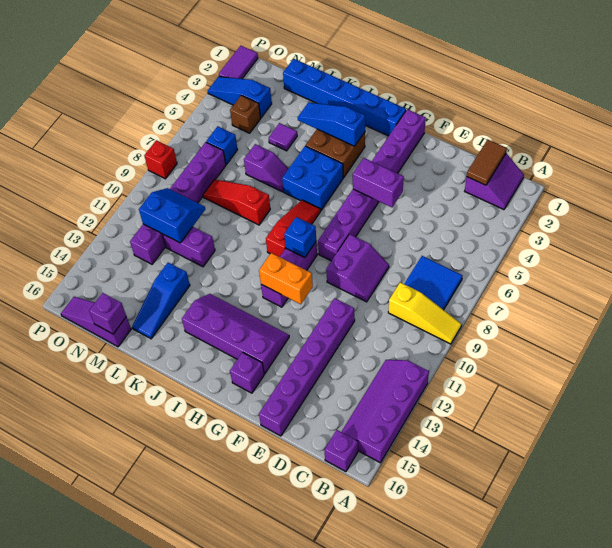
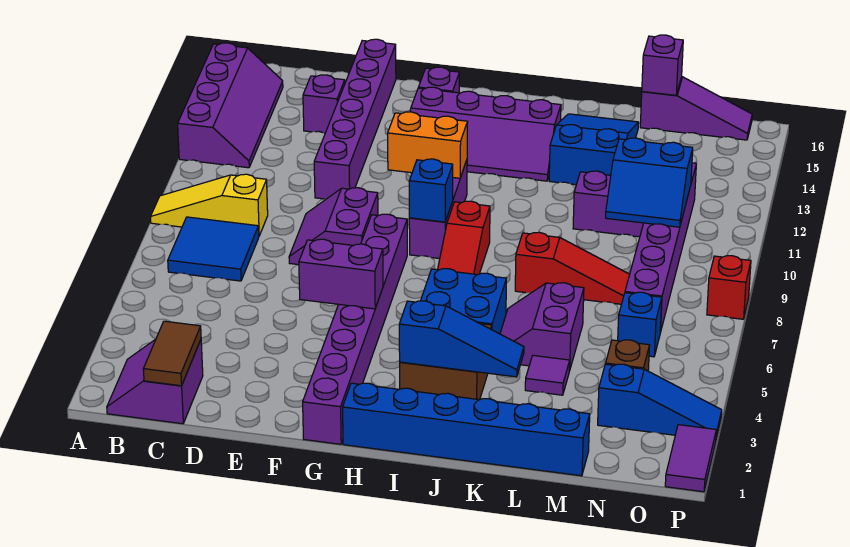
purple brick B16 level 1 -> purple brick D14 level 1
purple slope K6:L6 level 1 top L -> purple slope K5:L6 level 1 top L
blue slope L13:L15 level 1 top 13 -> blue slope K13:L15 level 1 top 13

